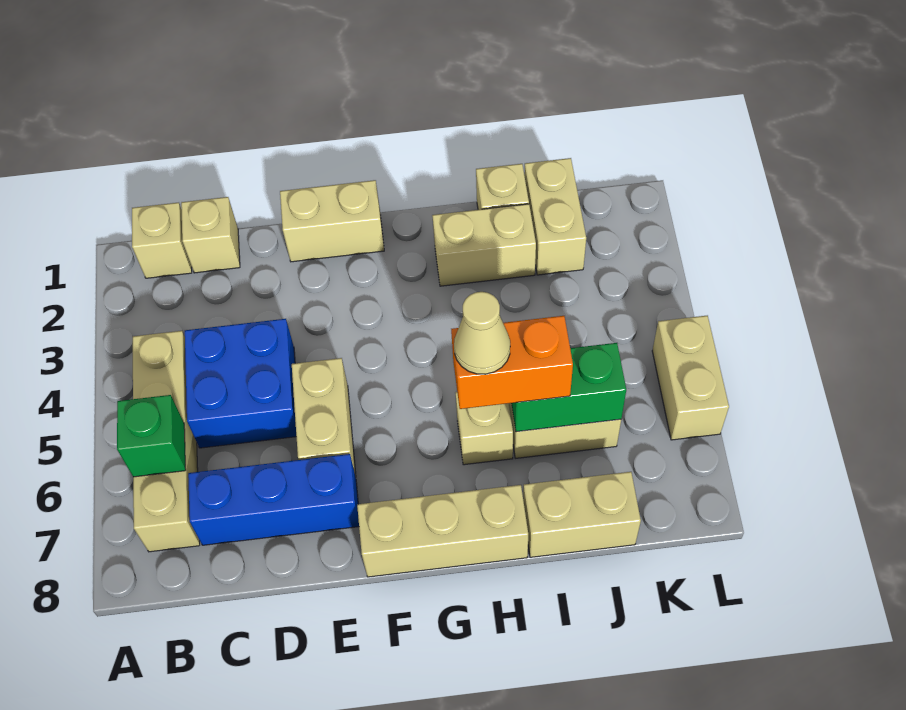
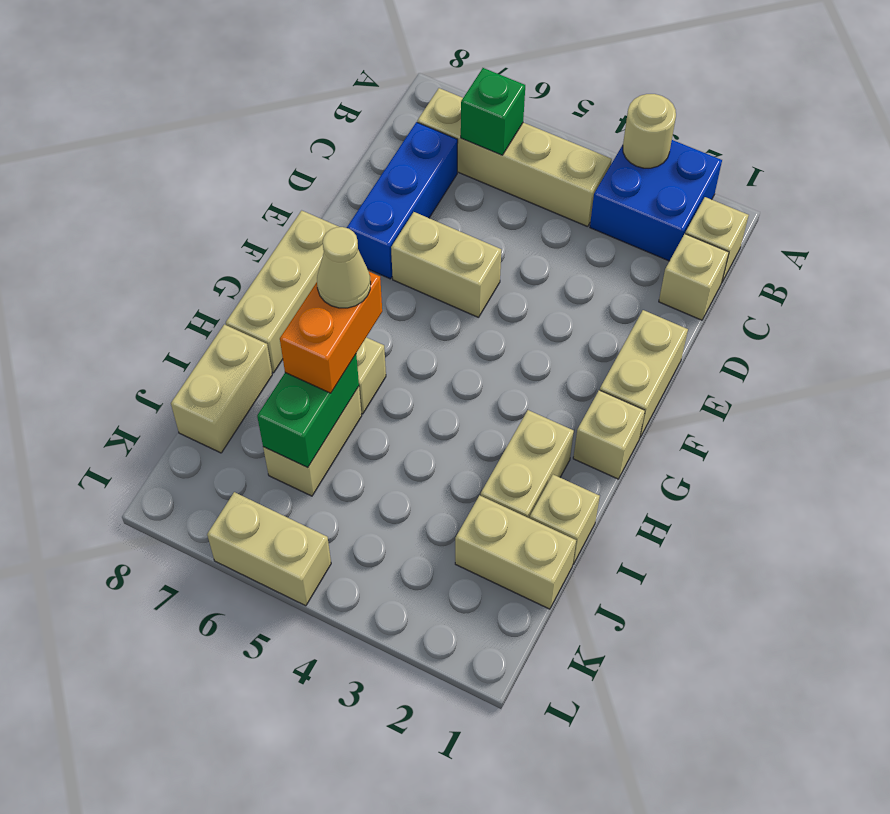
none -> tan round brick A3 level 2
blue brick C4:D5 level 1 -> blue brick A2:B3 level 1
none -> tan brick G1 level 1

